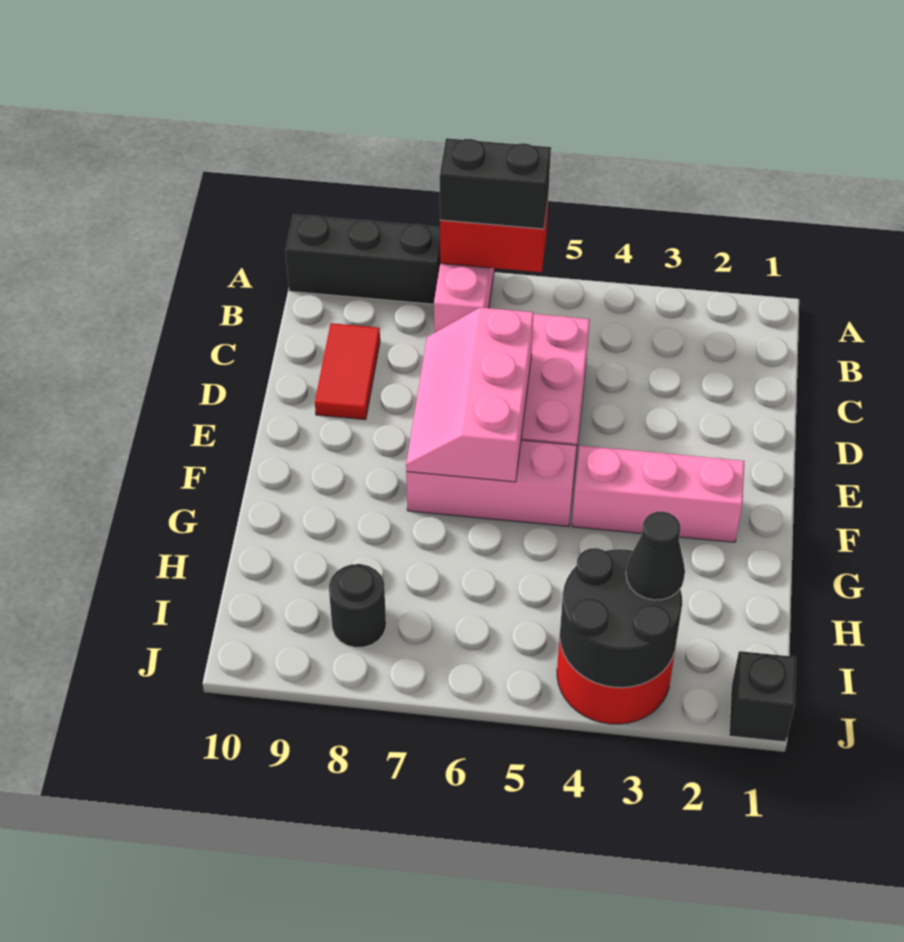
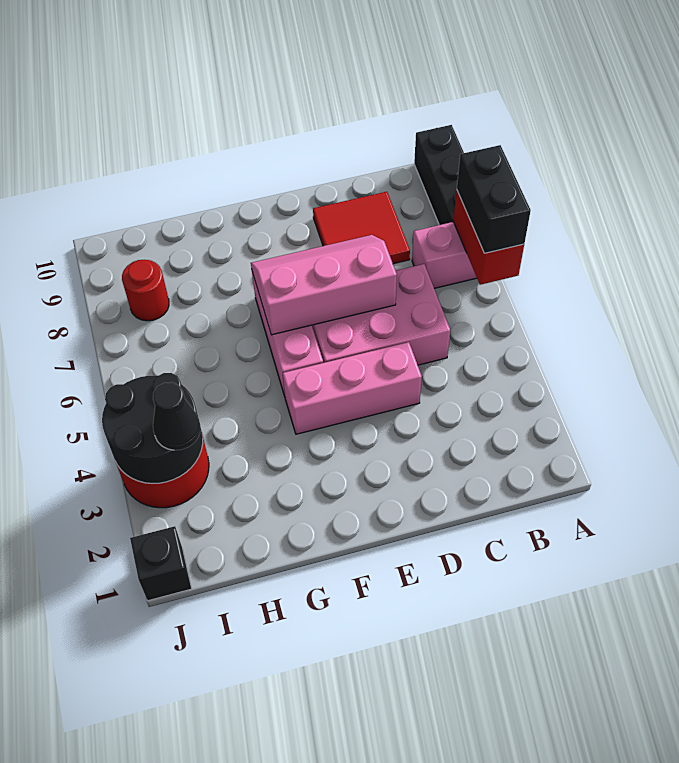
red tile C9:D9 level 1 -> red tile C8:D9 level 1
pink brick F2:F4 level 1 -> pink brick D4:F4 level 1
black round brick I8 level 1 -> red round brick I8 level 1

